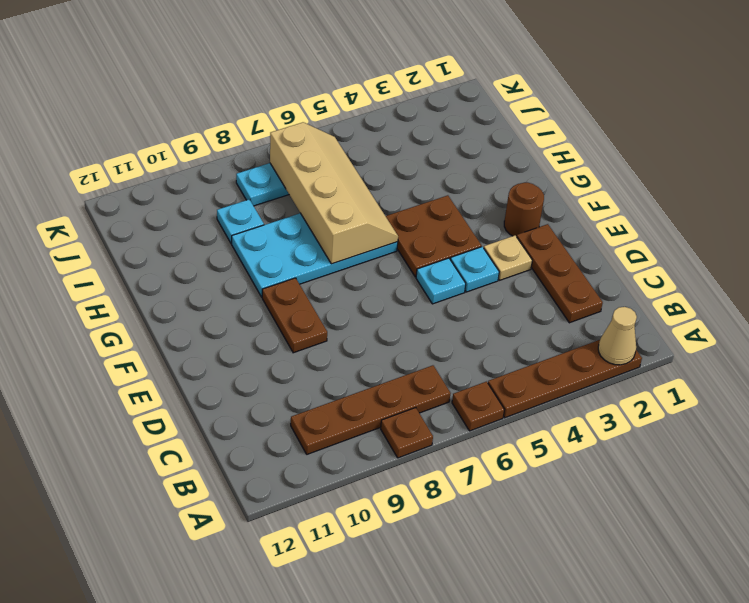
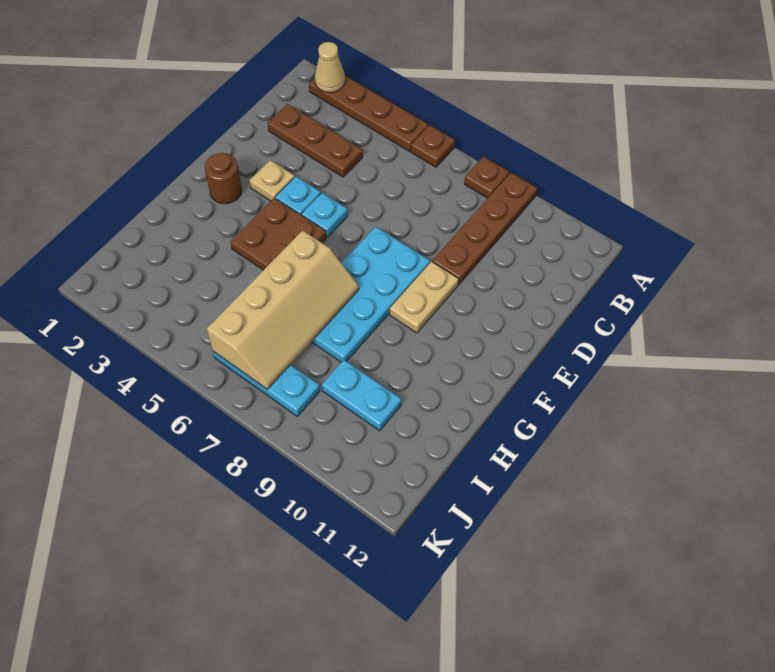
brown plate B7:B10 level 1 -> brown plate A9:D9 level 1
brown plate C2:E2 level 1 -> brown plate C2:C4 level 1
brown plate E9:F9 level 1 -> tan plate E9:F9 level 1
cyan plate G6:H9 level 1 -> cyan plate E7:H8 level 1
tan slope G6:J7 level 2 top 7 -> tan slope G6:J7 level 2 top 6
cyan plate I9 level 1 -> cyan plate I9:I10 level 1

